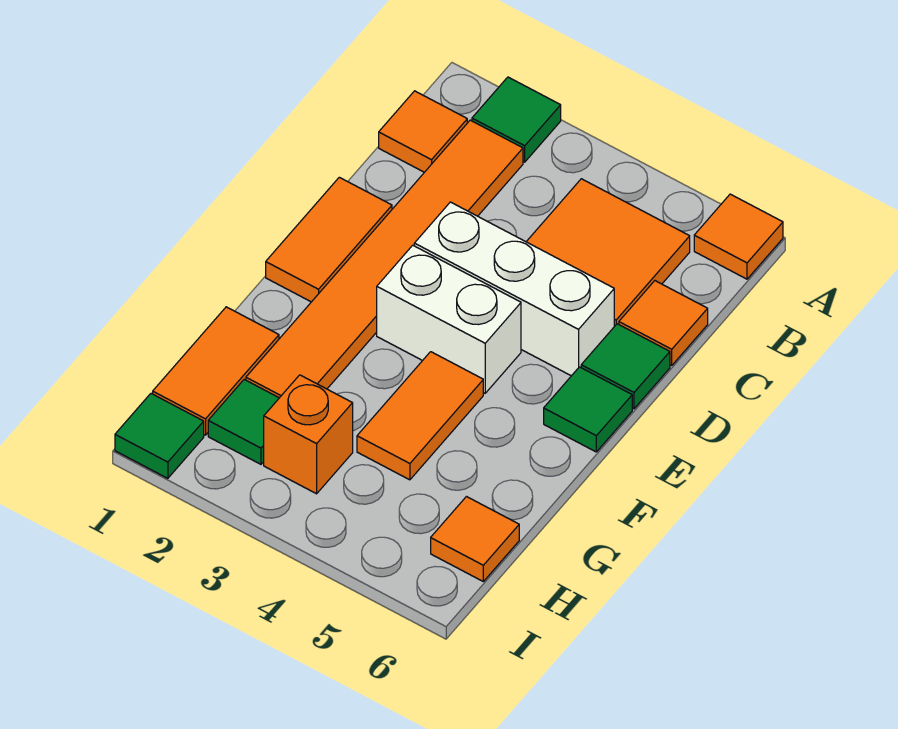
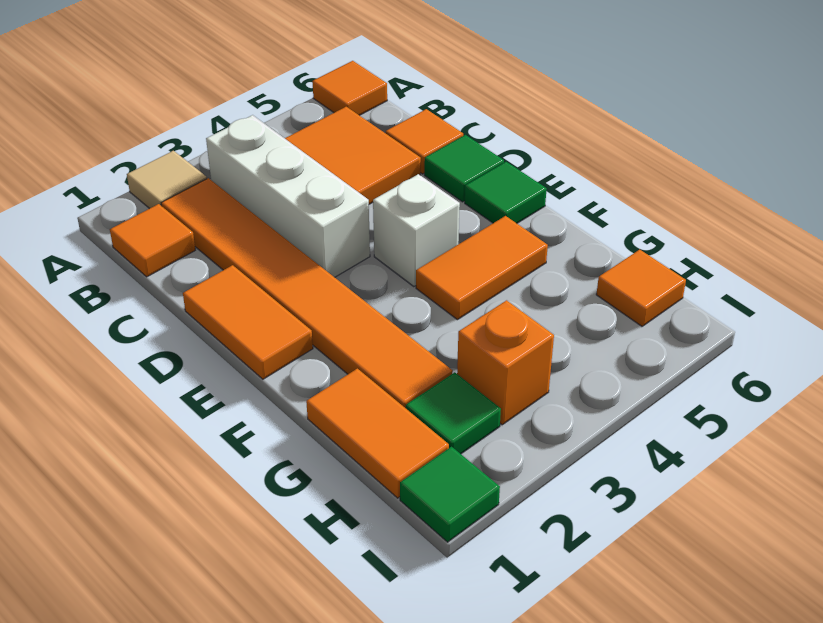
green tile A2 level 1 -> tan tile A2 level 1
white brick D3:D5 level 1 -> white brick B3:D3 level 1
white brick E3:E4 level 1 -> white brick E4 level 1
orange tile F4:G4 level 1 -> orange tile F4:F5 level 1

